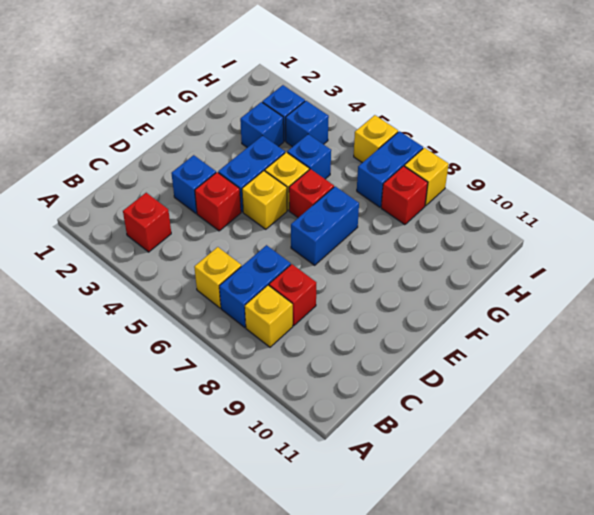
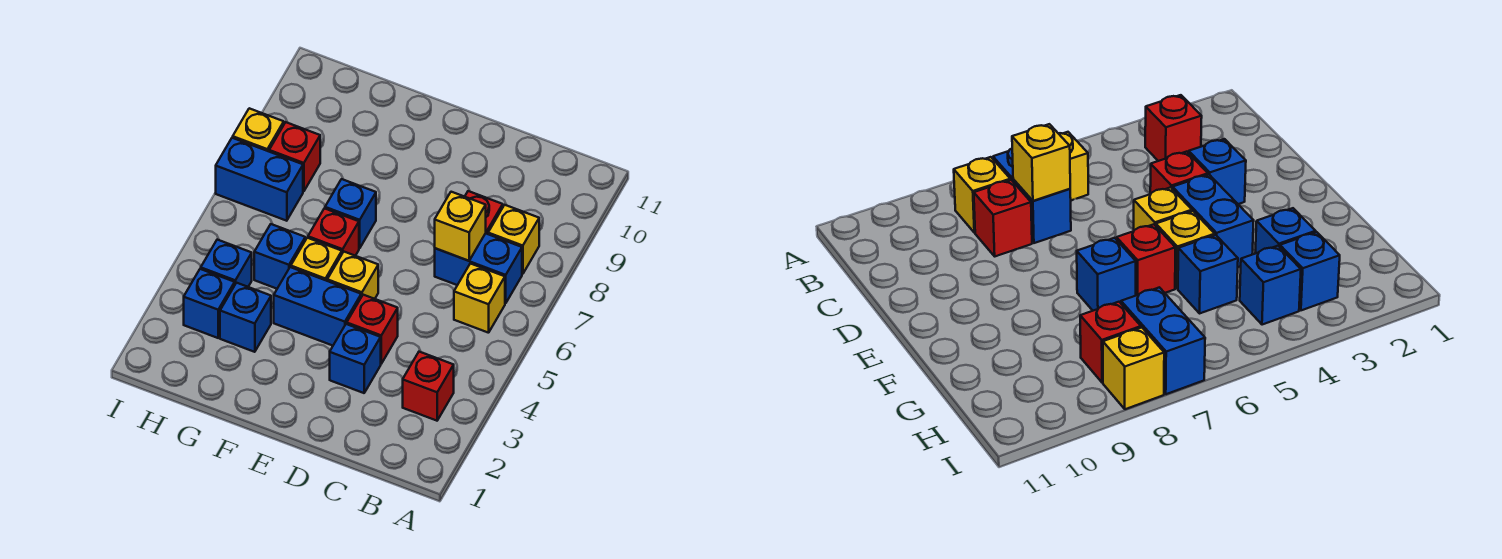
blue brick E7:F7 level 1 -> blue brick F7 level 1
yellow brick I6 level 1 -> yellow brick C7 level 2

